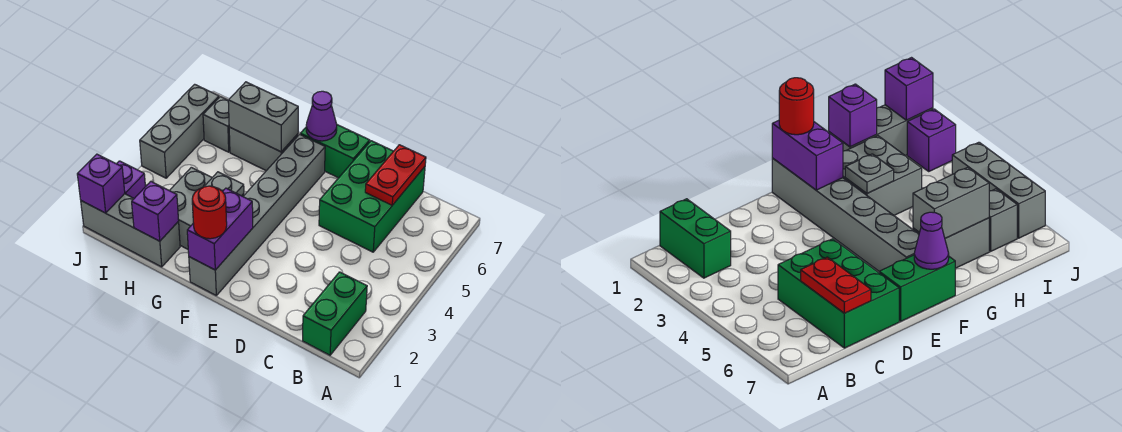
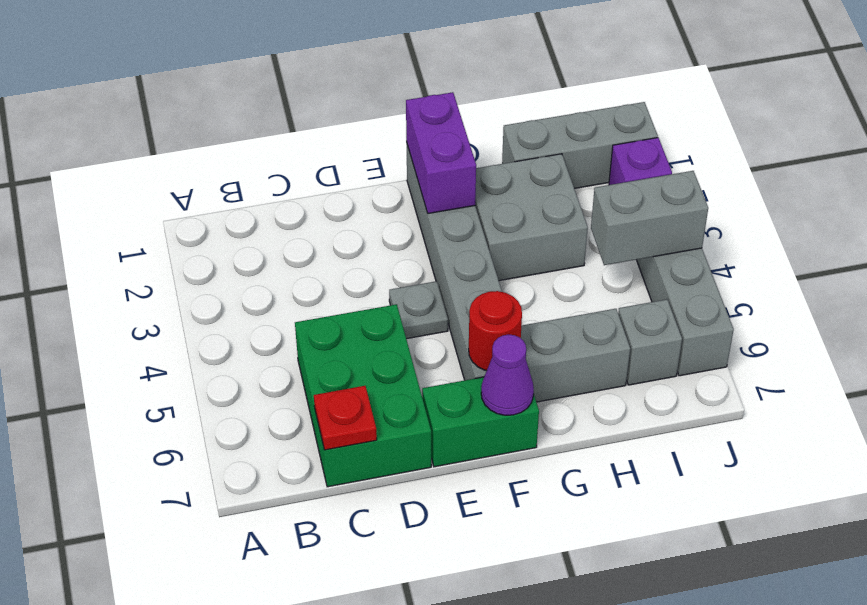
green brick B1:B2 level 1 -> none
red plate C6:C7 level 2 -> red plate C7 level 2
red round brick F1 level 3 -> red round brick F6 level 2
grey plate G3 level 2 -> grey plate E4 level 1
grey brick G6:H6 level 2 -> grey brick I4:J4 level 2
purple brick H1 level 2 -> none
purple brick J1 level 2 -> none

